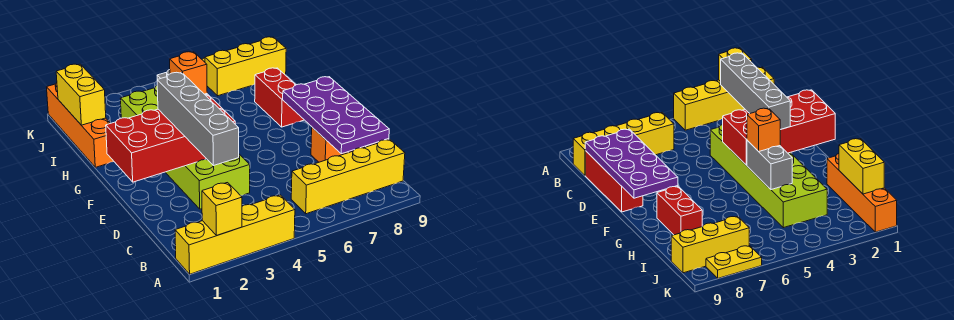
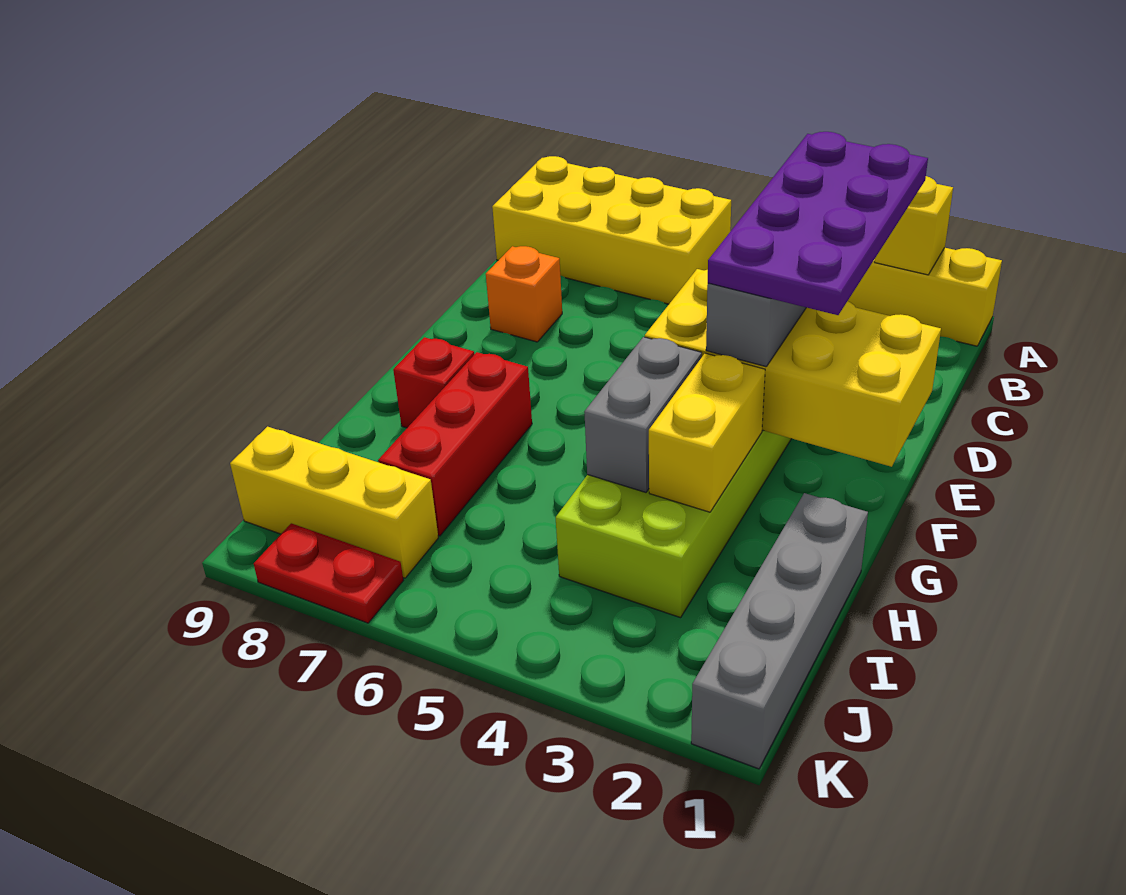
yellow brick B6:B9 level 1 -> yellow brick A6:B9 level 1
purple plate C8:F9 level 2 -> purple plate C2:F3 level 4
red brick C9:E9 level 1 -> red brick G7:I7 level 1
red brick E1:F4 level 2 -> yellow brick E1:F4 level 2
orange brick G4 level 3 -> none
red brick G8:H8 level 1 -> red brick G8 level 1
orange brick H1:K1 level 1 -> grey brick H1:K1 level 1
yellow brick I1:J1 level 2 -> yellow brick G3:H3 level 2
yellow plate K7:K8 level 1 -> red plate K7:K8 level 1

